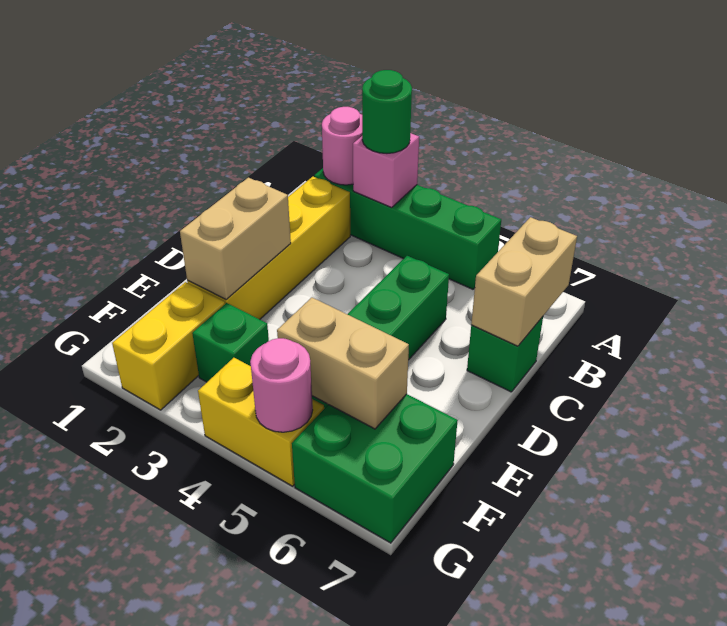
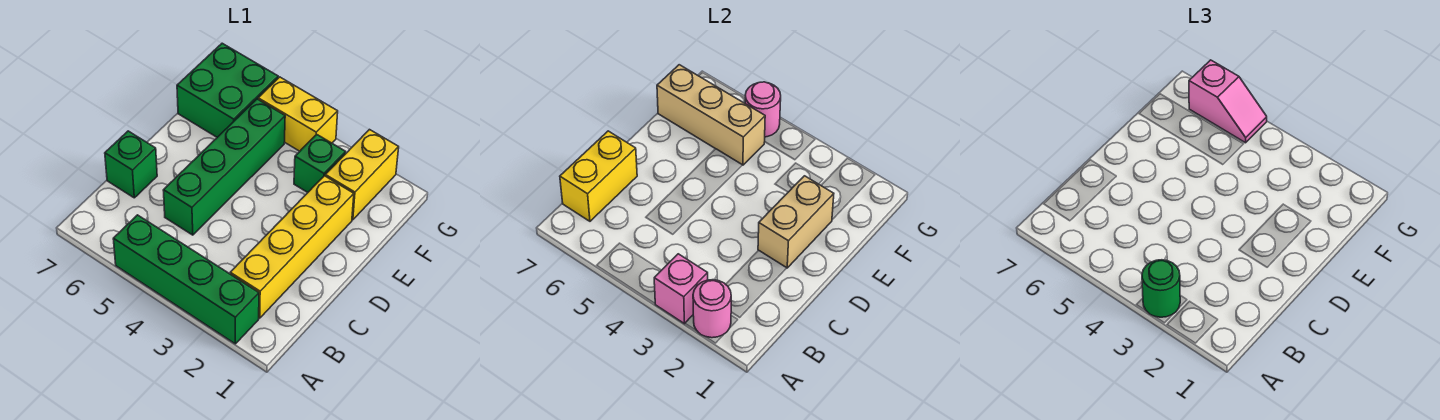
tan brick B7:C7 level 2 -> yellow brick B7:C7 level 2
tan brick F5:F6 level 2 -> tan brick F5:F7 level 2
none -> pink slope G5:G6 level 3 top 6

